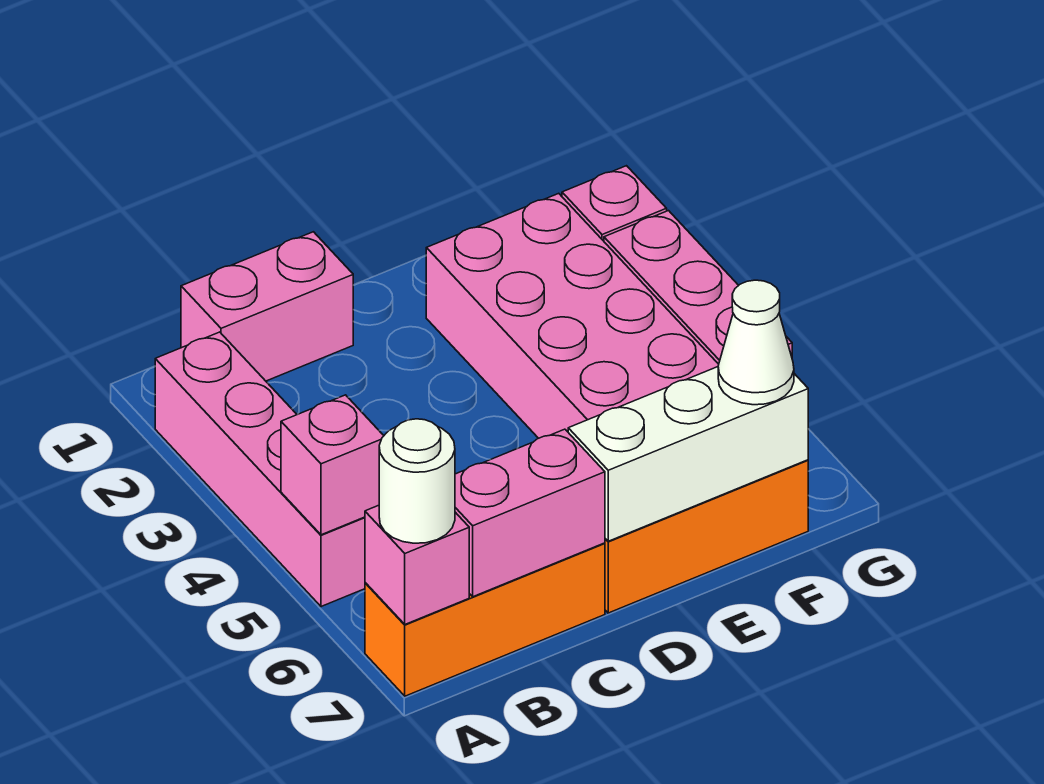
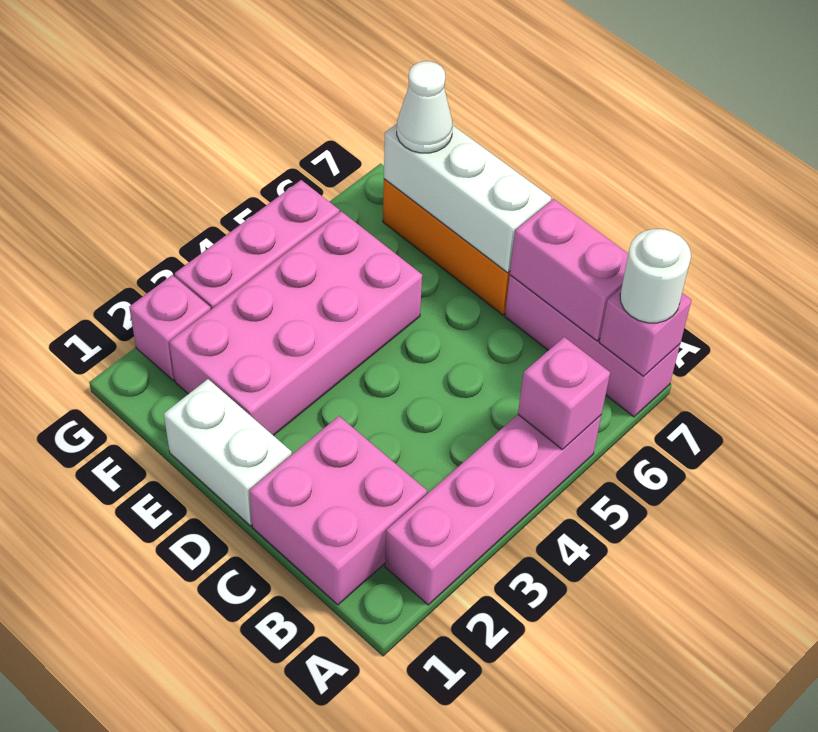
orange brick A7:C7 level 1 -> pink brick A7:C7 level 1
pink brick B1:C1 level 1 -> pink brick B1:C2 level 1
none -> white brick D1:E1 level 1

